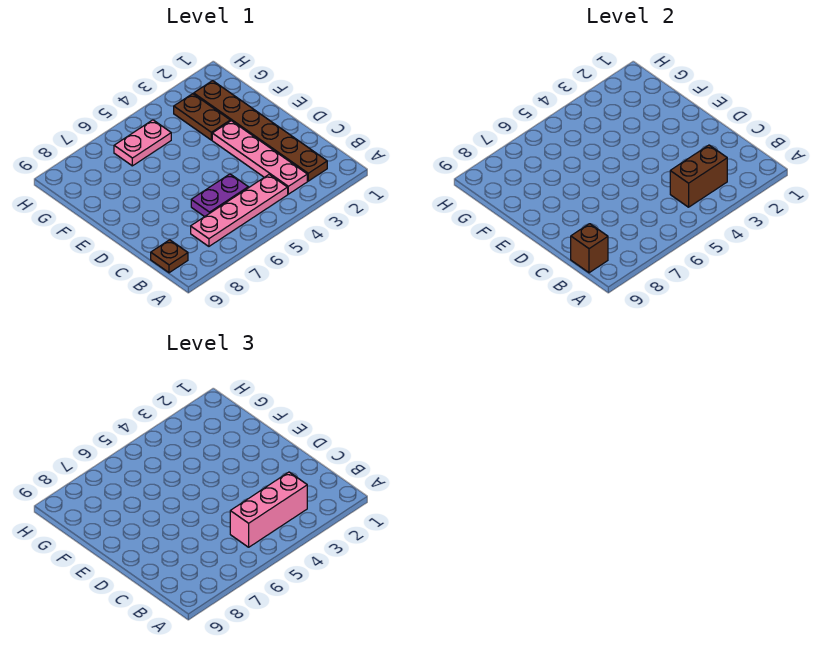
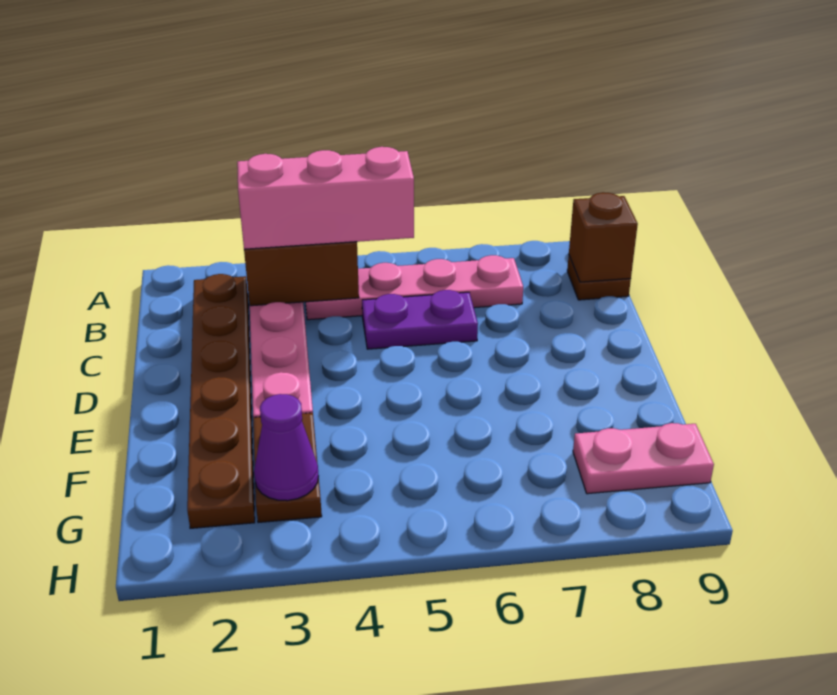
none -> purple cone G3 level 2
pink plate G5:G6 level 1 -> pink plate G8:G9 level 1

